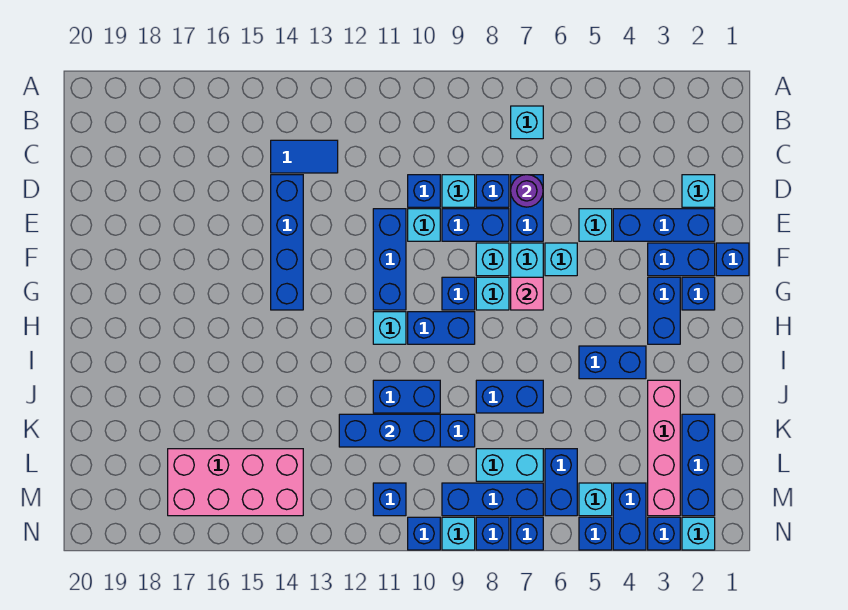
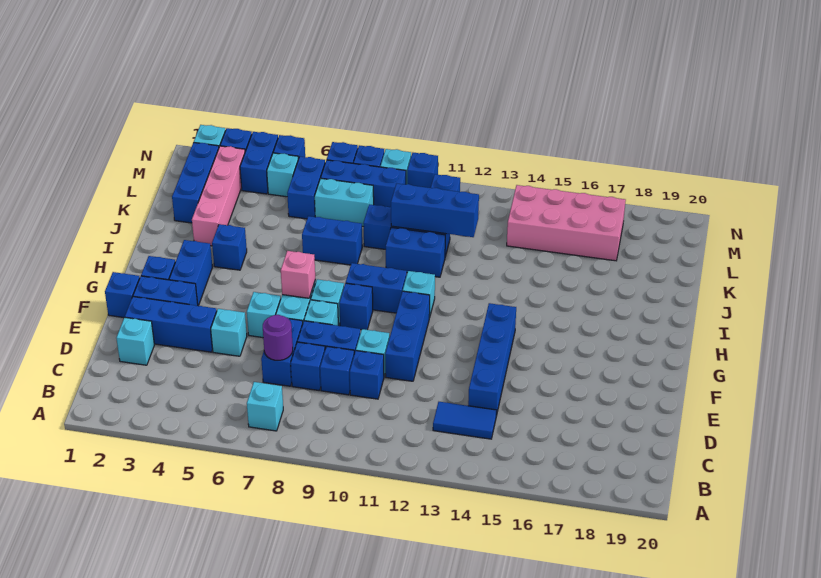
cyan brick D9 level 1 -> blue brick D9 level 1
blue brick I4:I5 level 1 -> blue brick I4 level 1

